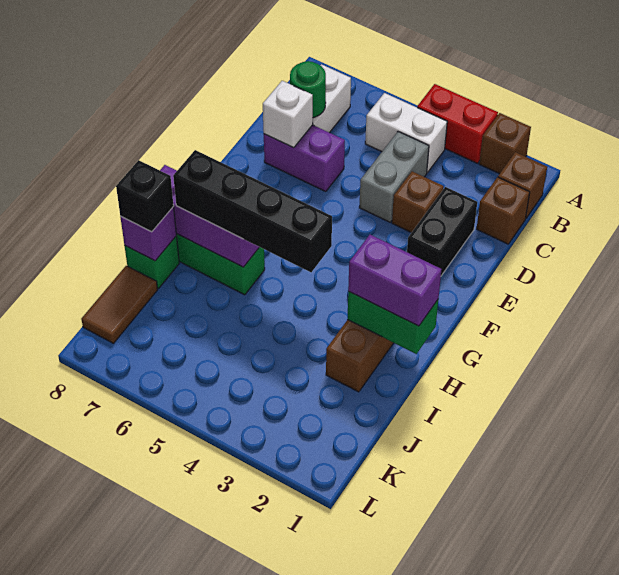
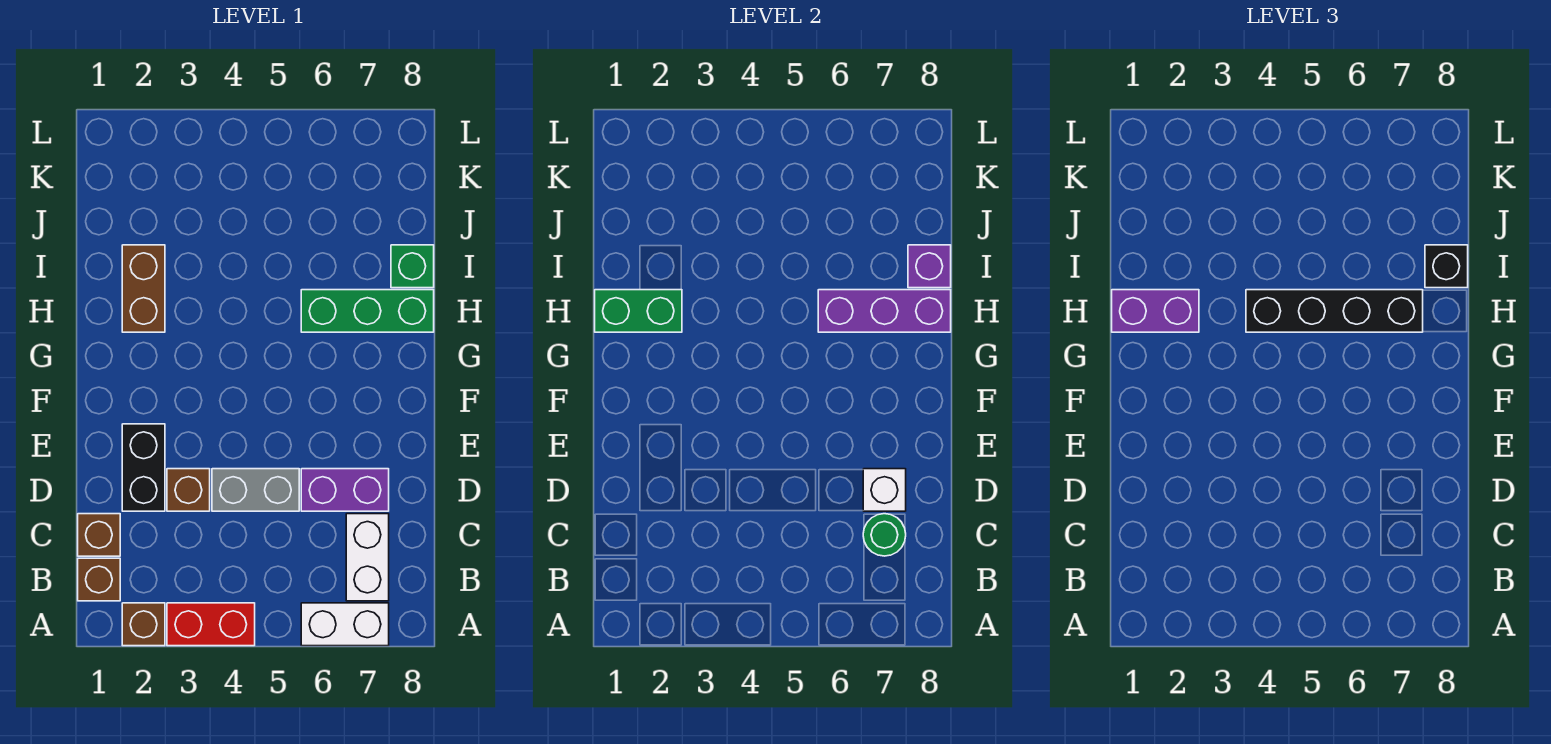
white brick B4:B5 level 1 -> white brick A6:A7 level 1
grey brick C4:D4 level 1 -> grey brick D4:D5 level 1
brown tile J8:K8 level 1 -> none

